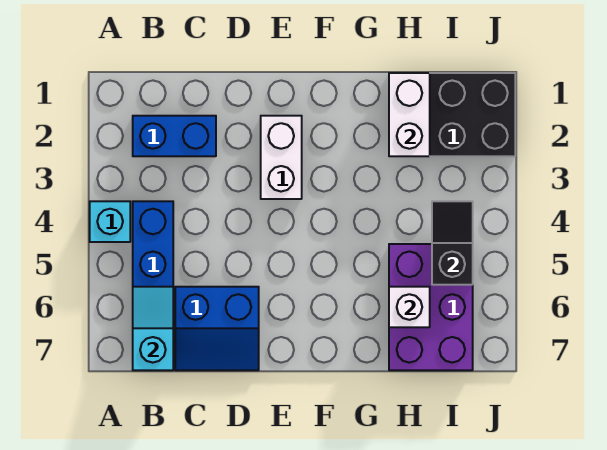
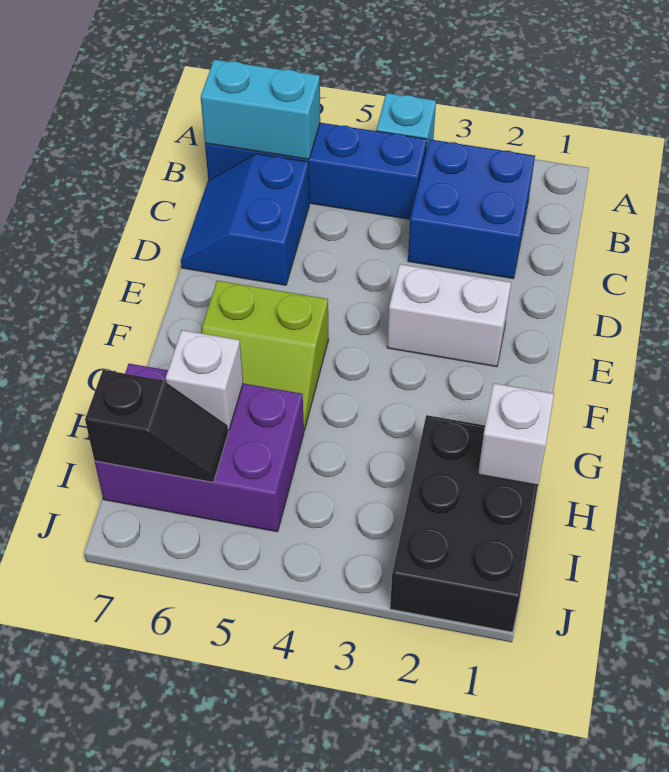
blue brick B2:C2 level 1 -> blue brick B2:C3 level 1
cyan slope B6:B7 level 2 top 7 -> cyan brick B6:B7 level 2
none -> lime slope F5:G6 level 1 top F
white brick H1:H2 level 2 -> white brick H1 level 2
black slope I4:I5 level 2 top 5 -> black slope I6:I7 level 2 top 7

